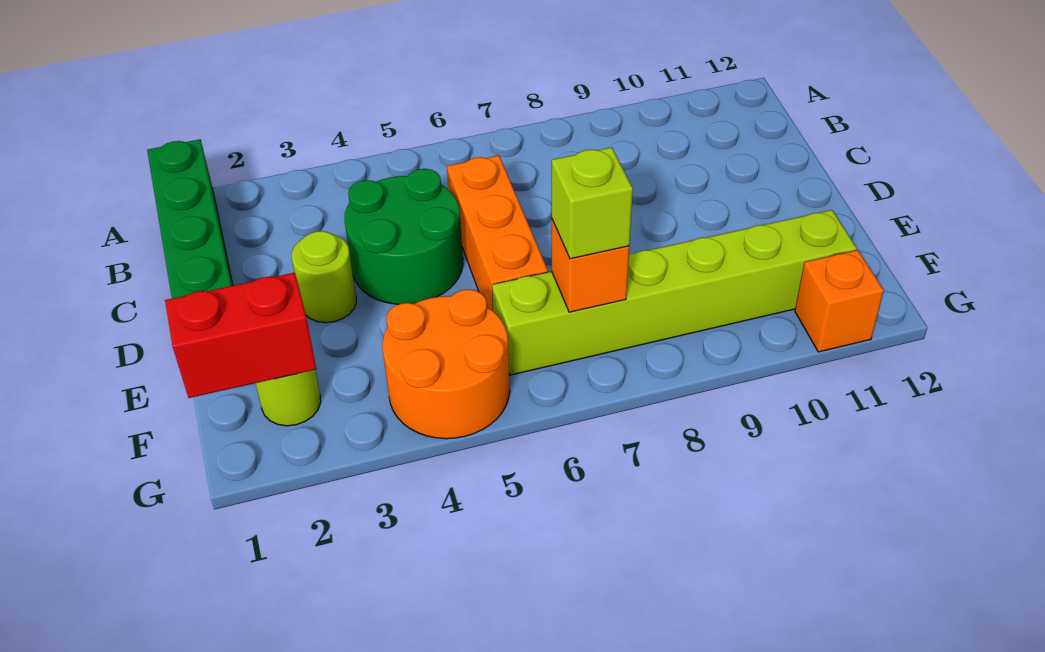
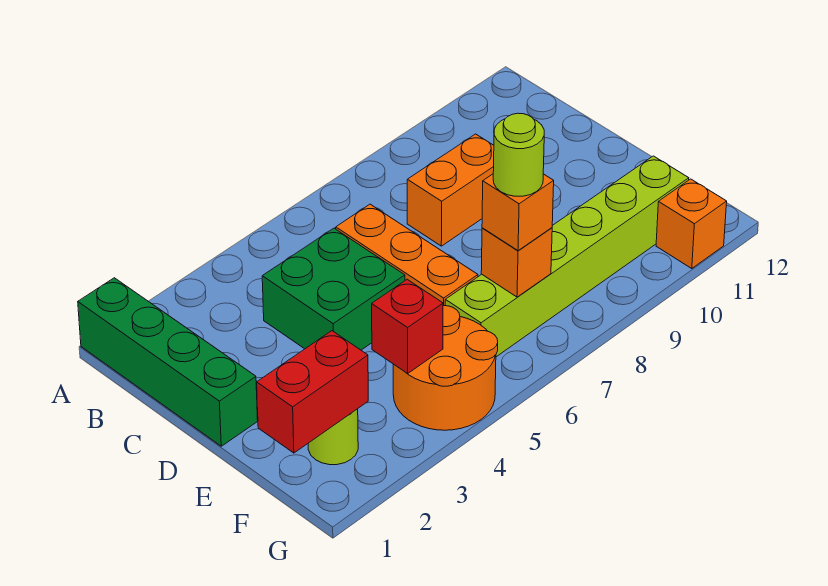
green round brick C4:D5 level 1 -> green brick C4:D5 level 1
none -> orange brick C8:C9 level 1
lime round brick D3 level 1 -> lime round brick F7 level 4
none -> red brick F4 level 2
lime brick F7 level 3 -> orange brick F7 level 3

